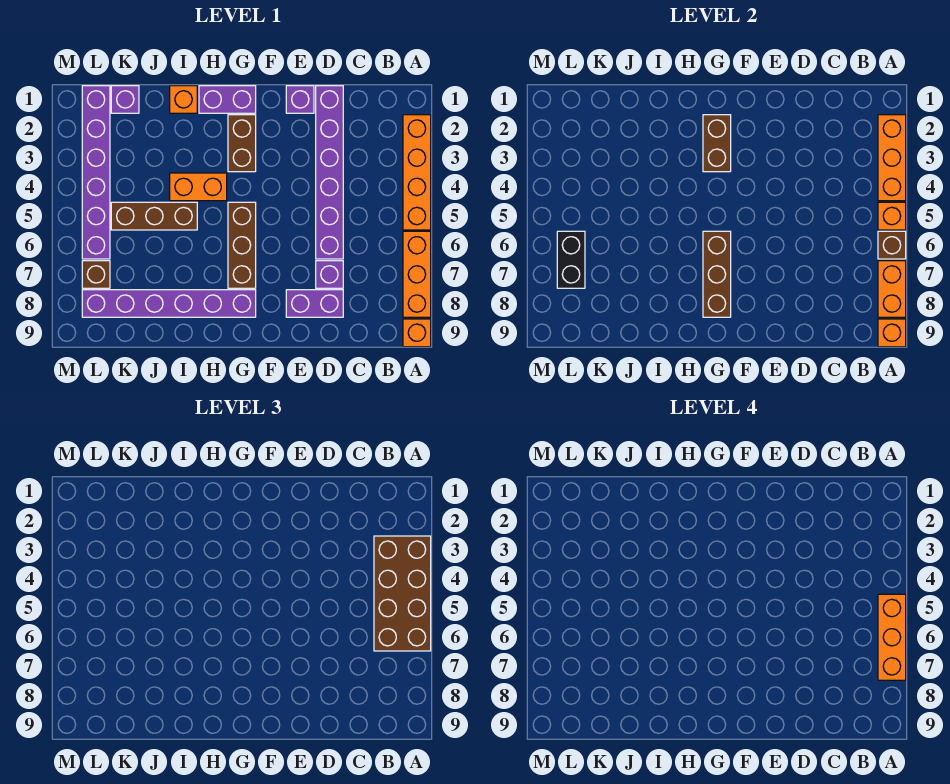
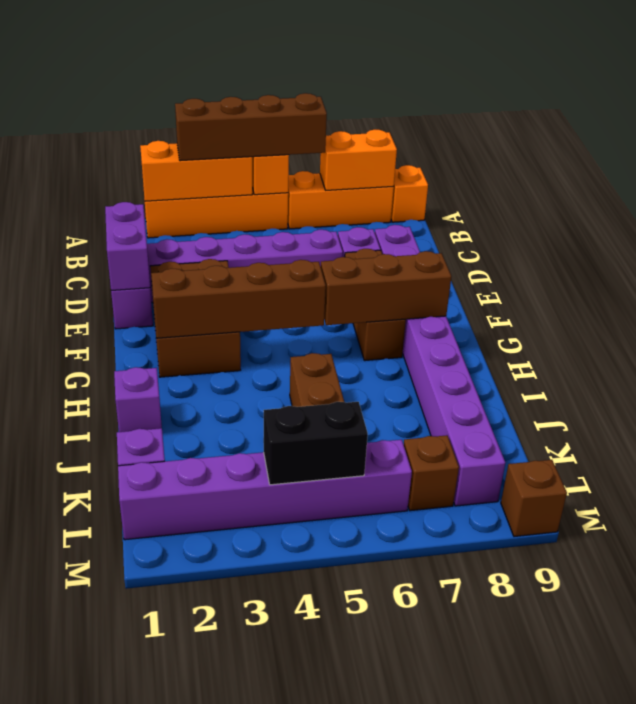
brown brick A3:B6 level 3 -> brown brick A3:A6 level 3
orange brick A5:A7 level 4 -> none
brown brick A6 level 2 -> brown brick M9 level 1
orange brick A9 level 2 -> none
purple brick G1:H1 level 1 -> purple brick D1:E1 level 2
brown brick G2:G3 level 1 -> brown brick E2:G3 level 1
brown brick G2:G3 level 2 -> brown brick G2:G5 level 2
brown brick G5:G7 level 1 -> brown brick E7:G7 level 1
orange brick H4:I4 level 1 -> none
orange brick I1 level 1 -> purple brick I1 level 1
black brick L6:L7 level 2 -> black brick L4:L5 level 2

